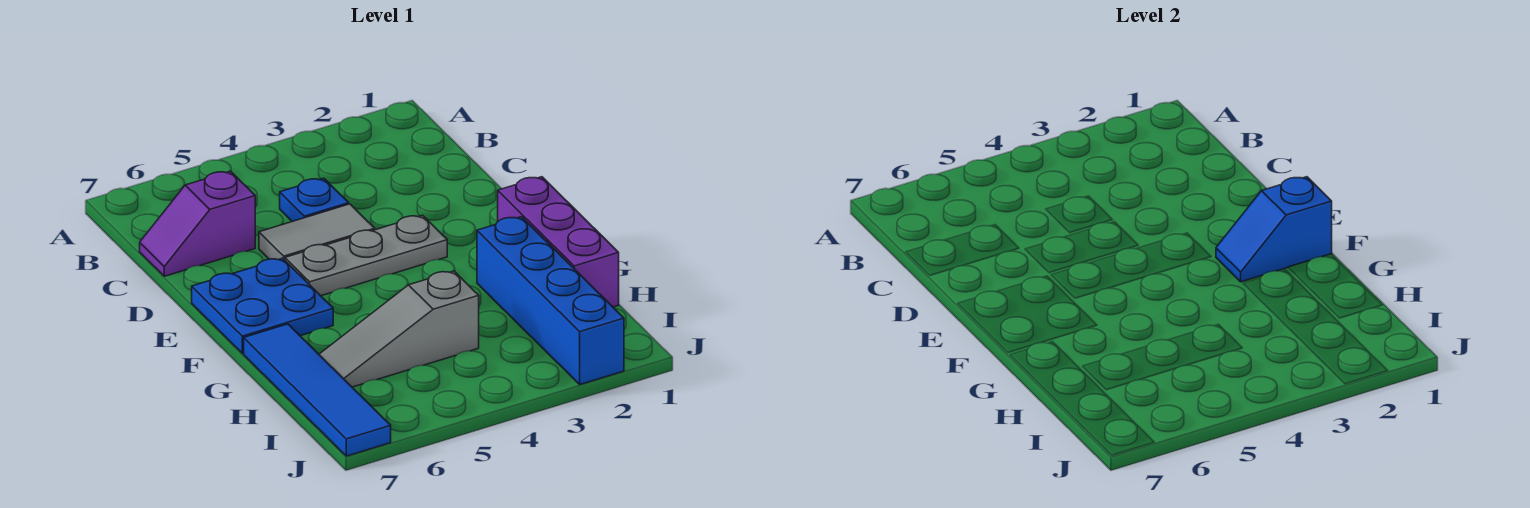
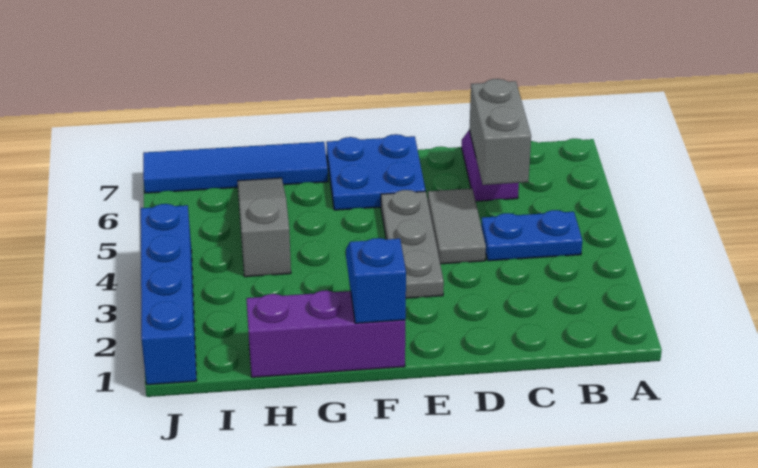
blue plate C4 level 1 -> blue plate B4:C4 level 1
none -> grey brick C5:C6 level 2
blue brick G2:J2 level 1 -> blue brick J1:J4 level 1

